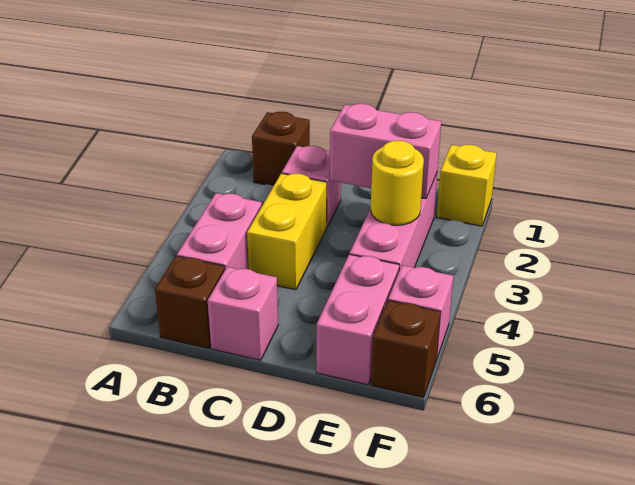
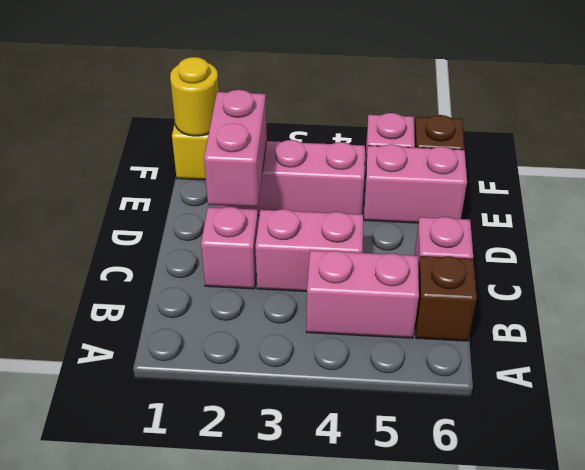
brown brick B1 level 1 -> none
yellow brick C3:C4 level 1 -> pink brick C3:C4 level 1
yellow round brick E3 level 2 -> yellow round brick F1 level 2

